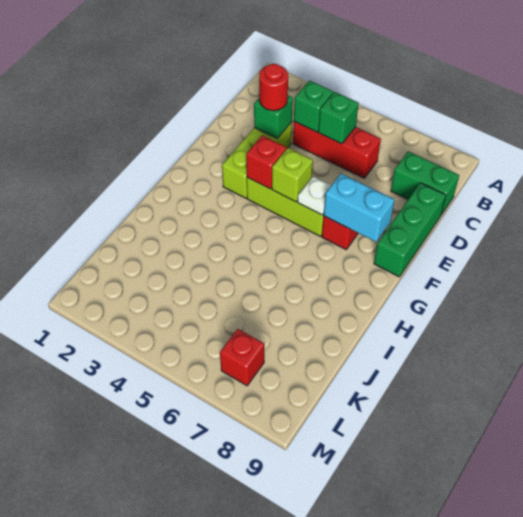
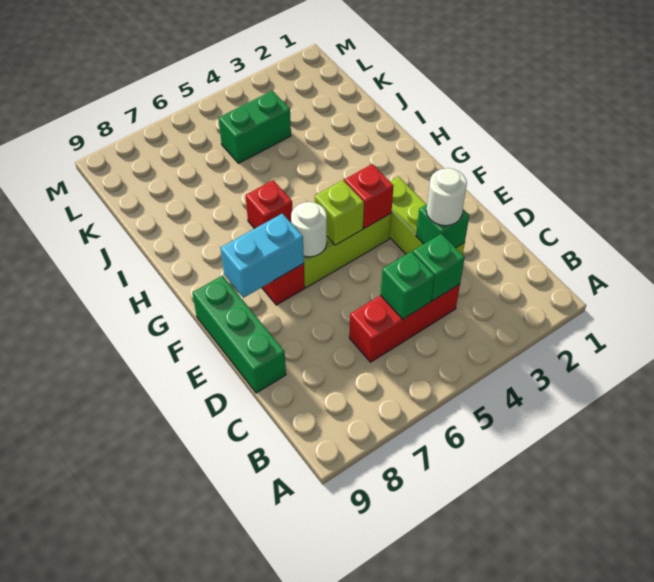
green brick C8:C9 level 1 -> green brick K4:K5 level 1
red round brick D3 level 3 -> white round brick D3 level 3
white plate F6 level 2 -> white round brick F6 level 2
red brick L7 level 1 -> red brick H6 level 1

